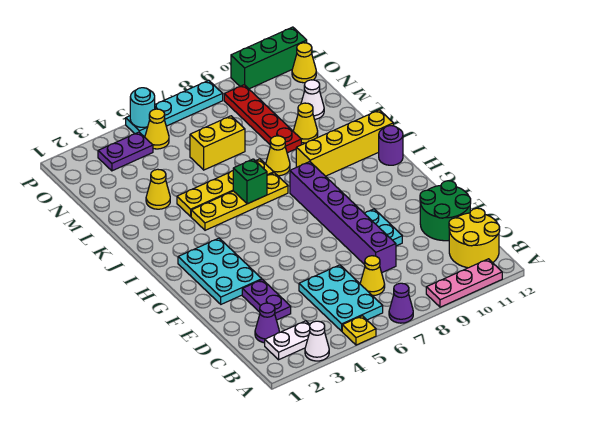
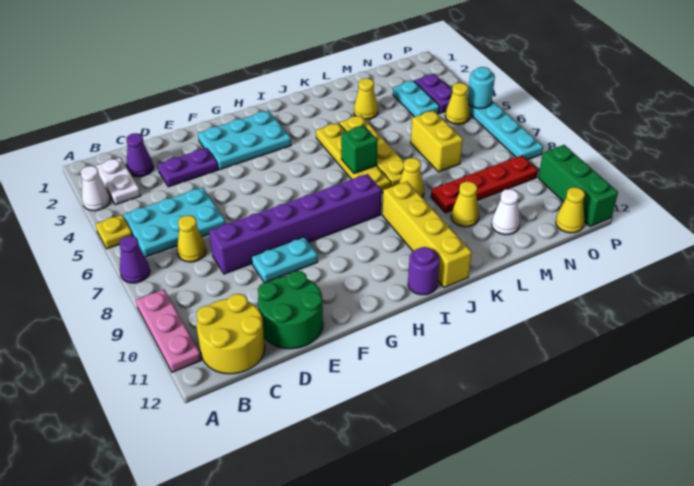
none -> cyan plate N3:N4 level 1

